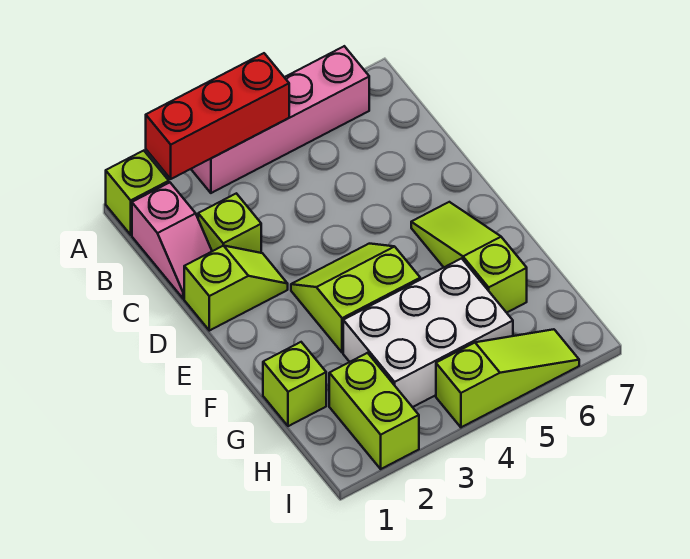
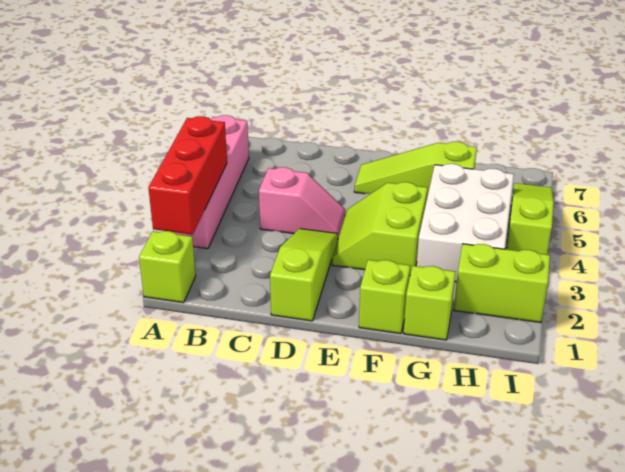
pink slope B1:C1 level 1 top B -> pink slope C4:D4 level 1 top C
lime brick C2 level 1 -> lime brick F1 level 1
lime slope D1:D2 level 1 top 1 -> lime slope D1:D3 level 1 top 1

